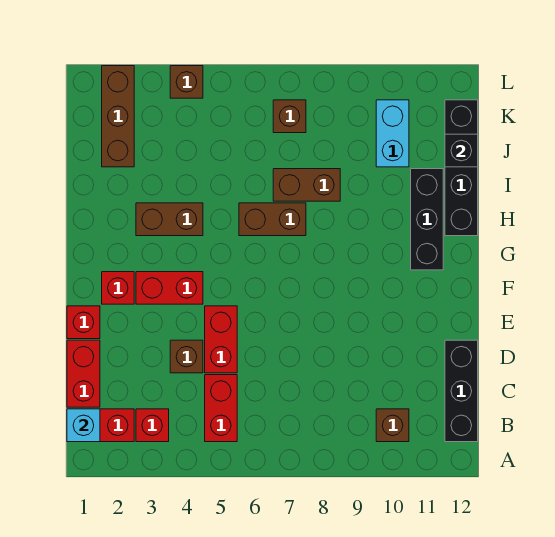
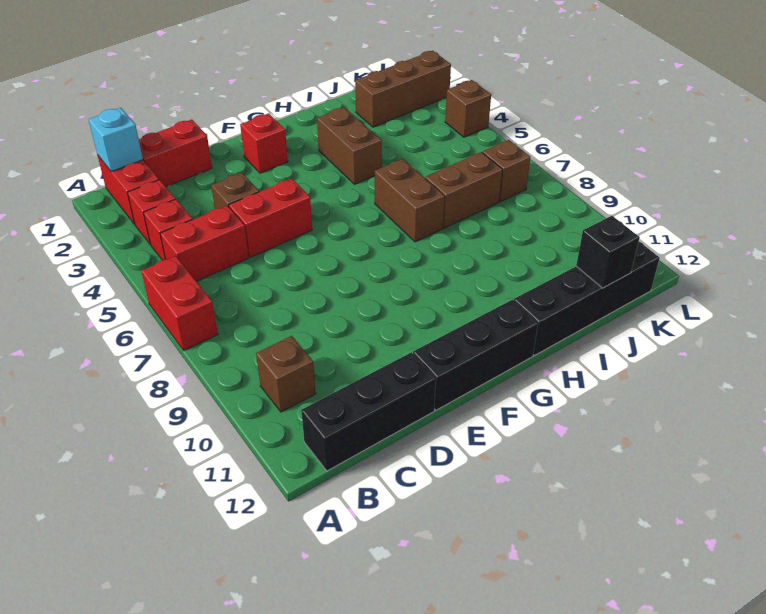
red brick E1 level 1 -> red brick B4 level 1
red brick F3:F4 level 1 -> red brick A6:A7 level 1
black brick G11:I11 level 1 -> black brick E12:G12 level 1
brown brick I7:I8 level 1 -> brown brick I7:J7 level 1
cyan brick J10:K10 level 1 -> none

